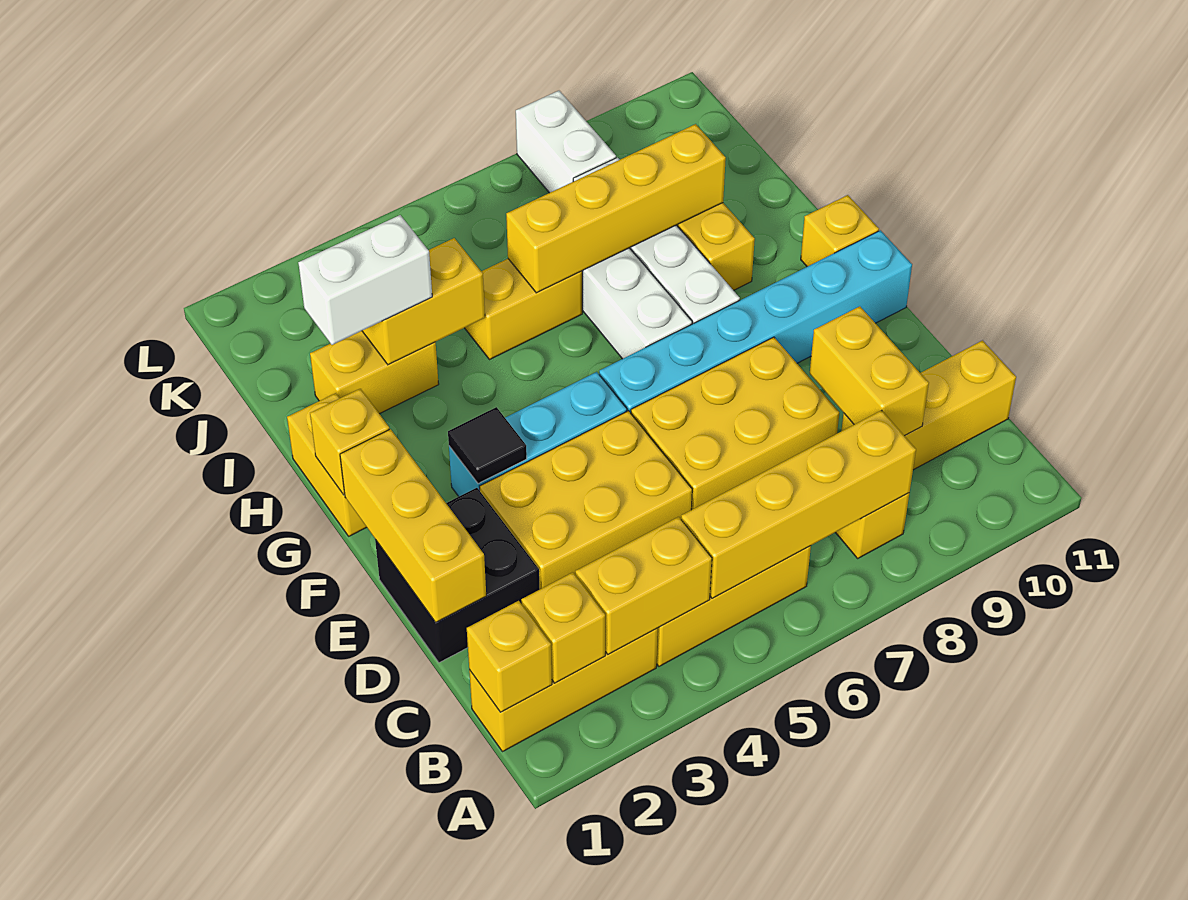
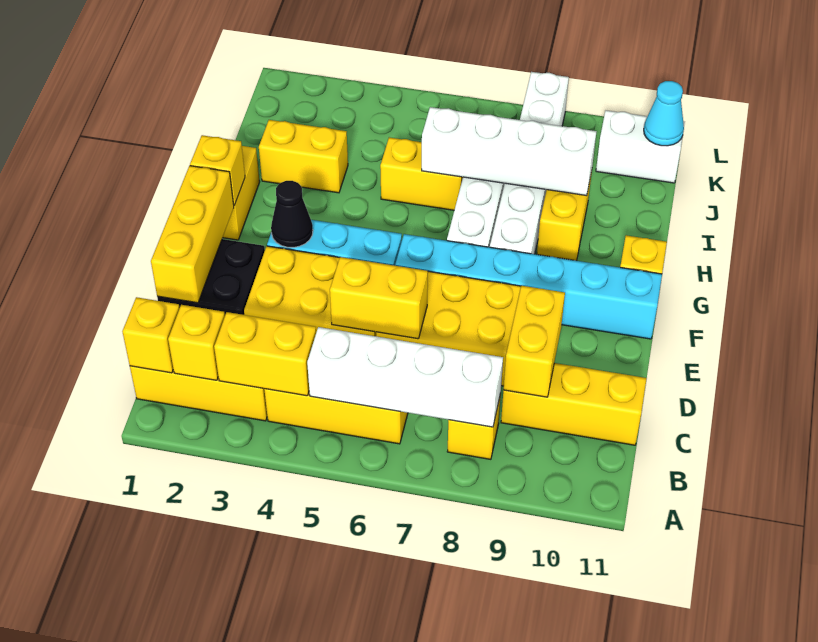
yellow brick B5:B8 level 2 -> white brick B5:B8 level 2
black tile F3 level 2 -> black cone F3 level 2
white brick I2:I3 level 3 -> white brick K10:K11 level 1
yellow brick I3:I4 level 2 -> yellow brick D5:D6 level 2
yellow brick I6:I9 level 2 -> white brick I6:I9 level 2
none -> cyan cone K11 level 2

